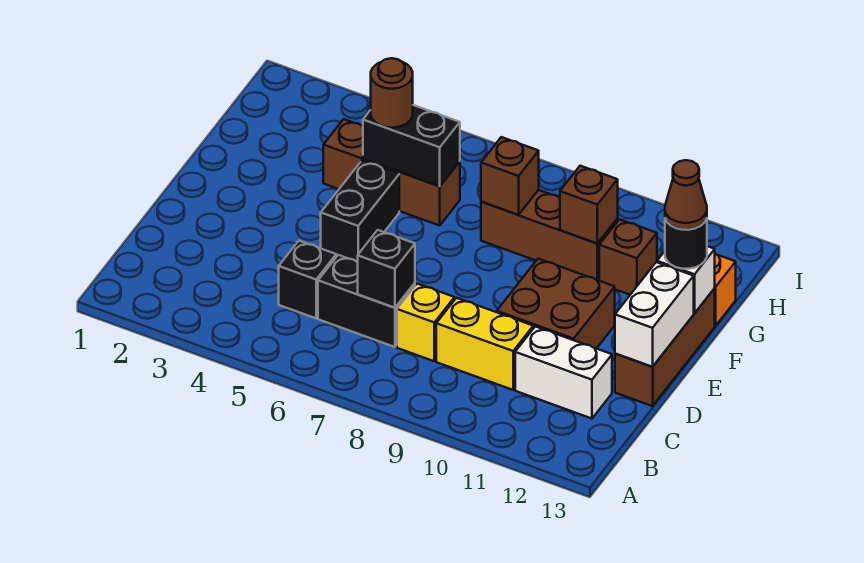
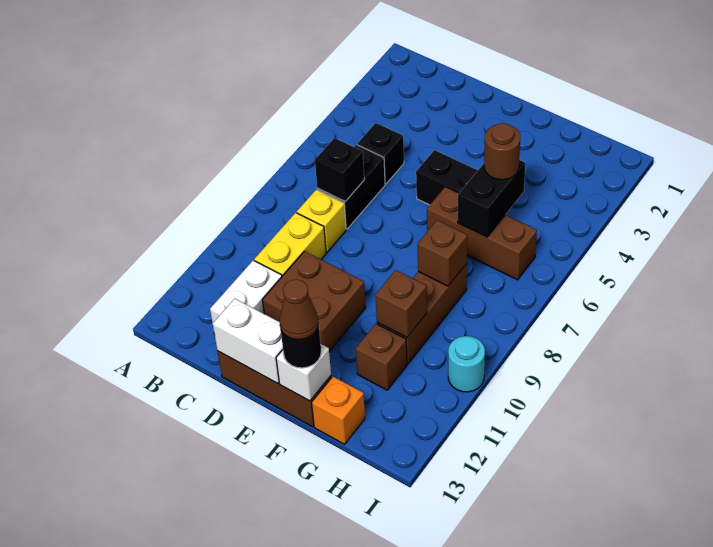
brown brick G4:G6 level 1 -> brown brick F6:H6 level 1
none -> cyan round brick I10 level 1

